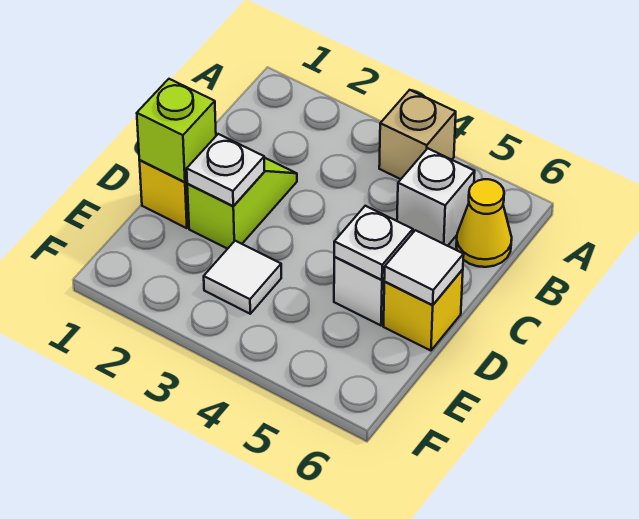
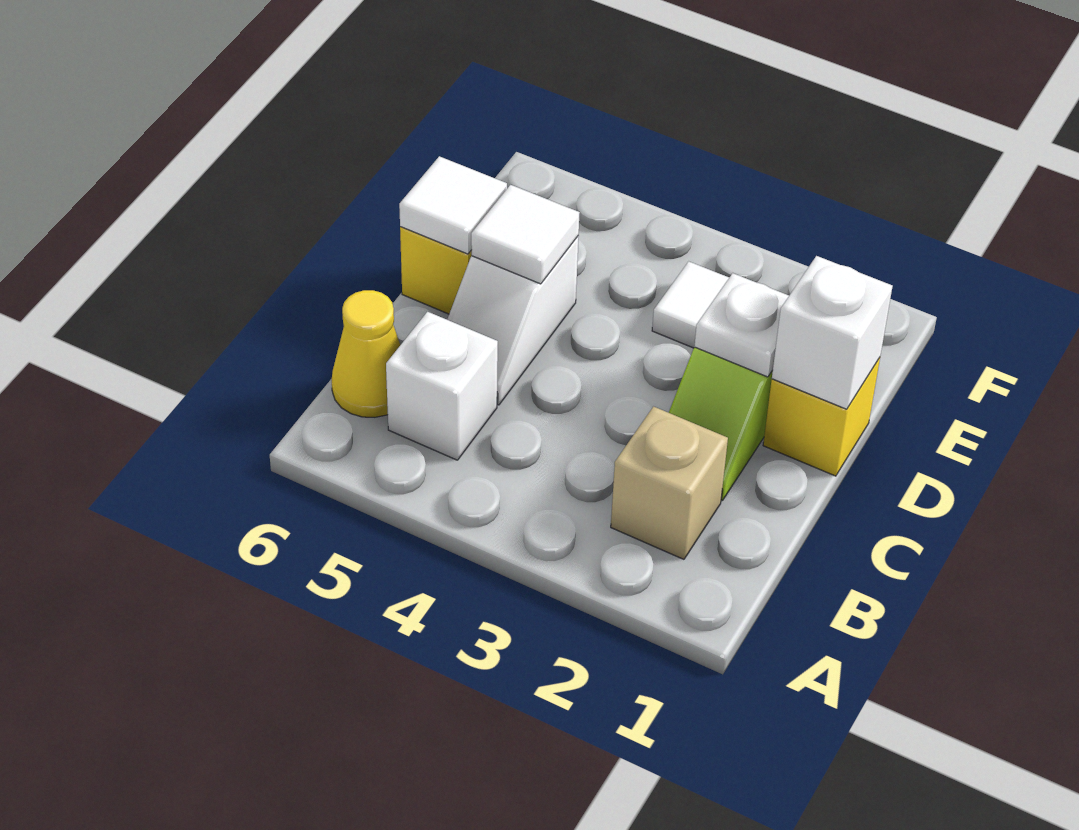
tan brick A4 level 1 -> tan brick B2 level 1
lime brick D1 level 2 -> white brick D1 level 2
white plate D5 level 2 -> white tile D5 level 2

